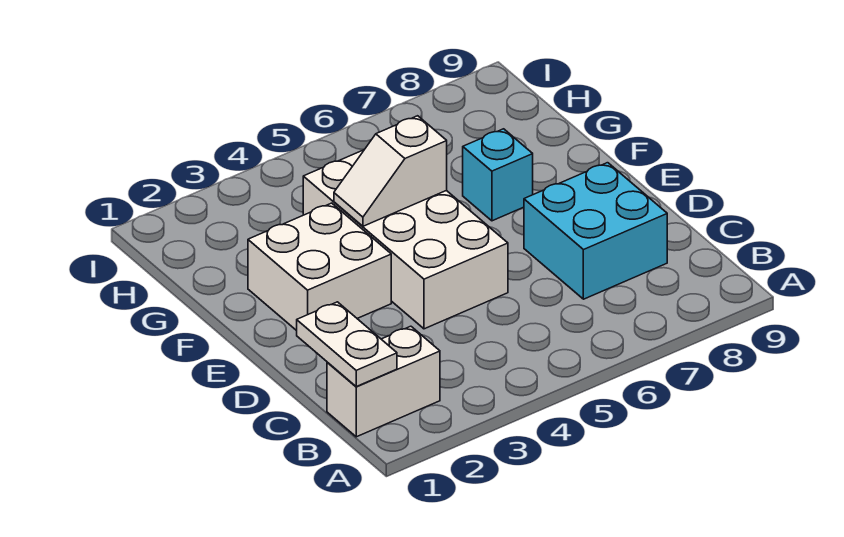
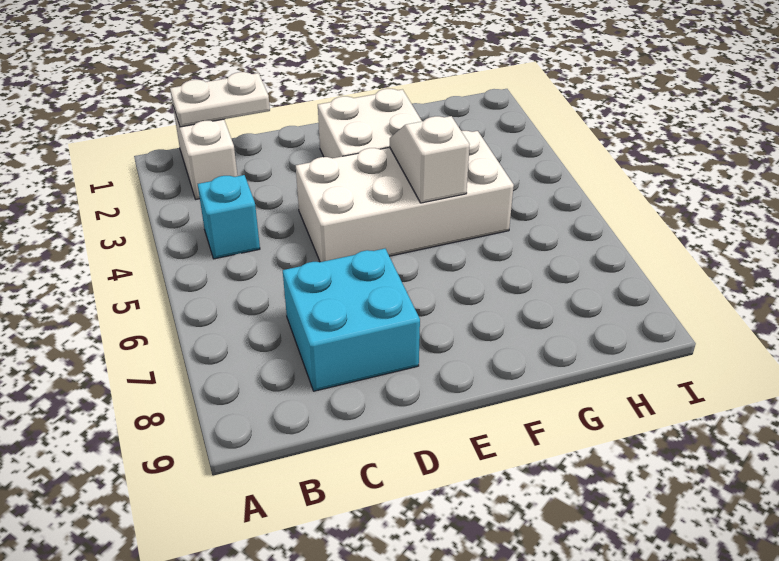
cyan brick F7 level 1 -> cyan brick B4 level 1

